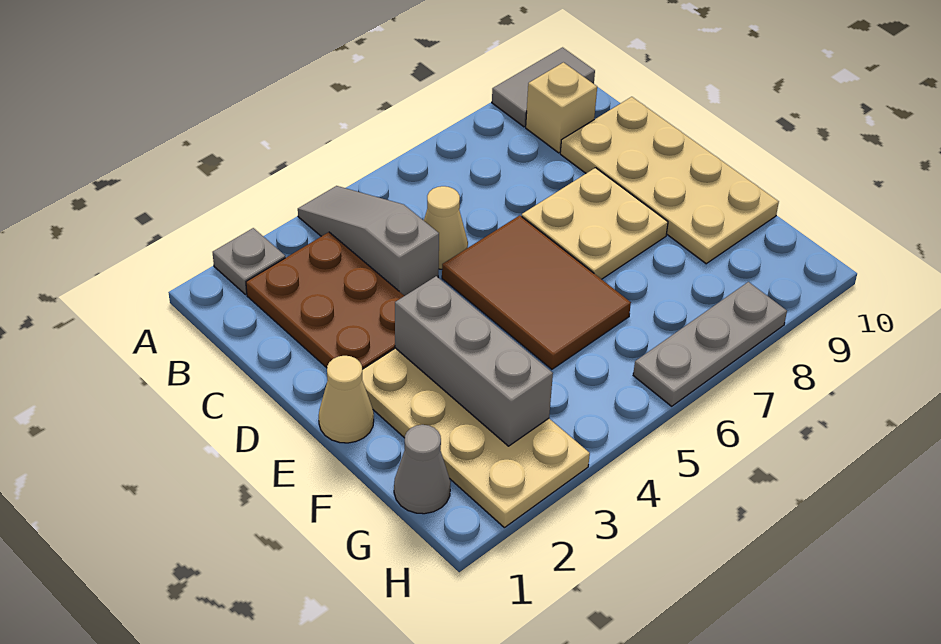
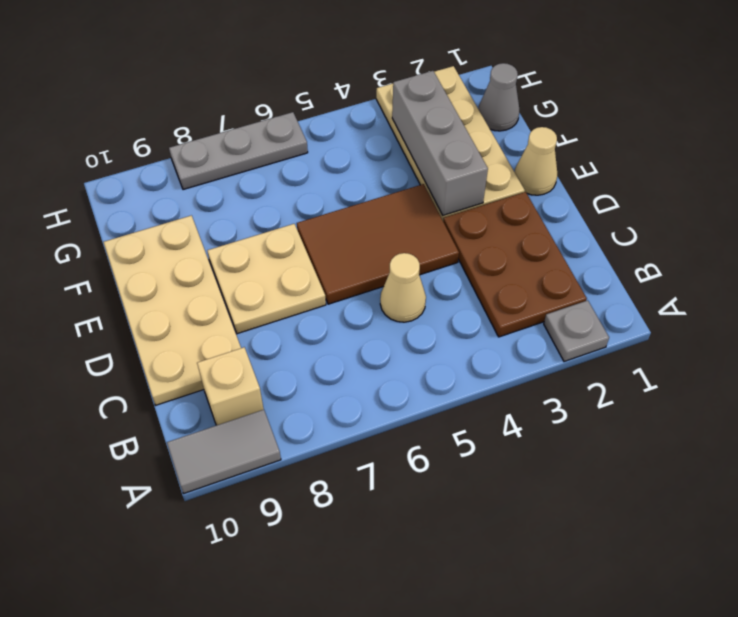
grey slope A4:C4 level 1 top C -> none
brown tile D5:F6 level 1 -> brown tile D4:E6 level 1

